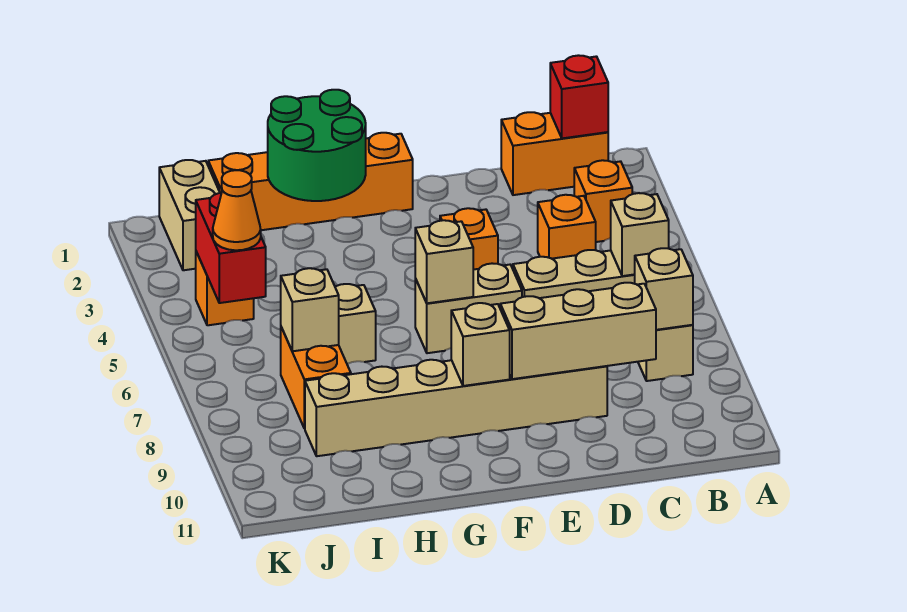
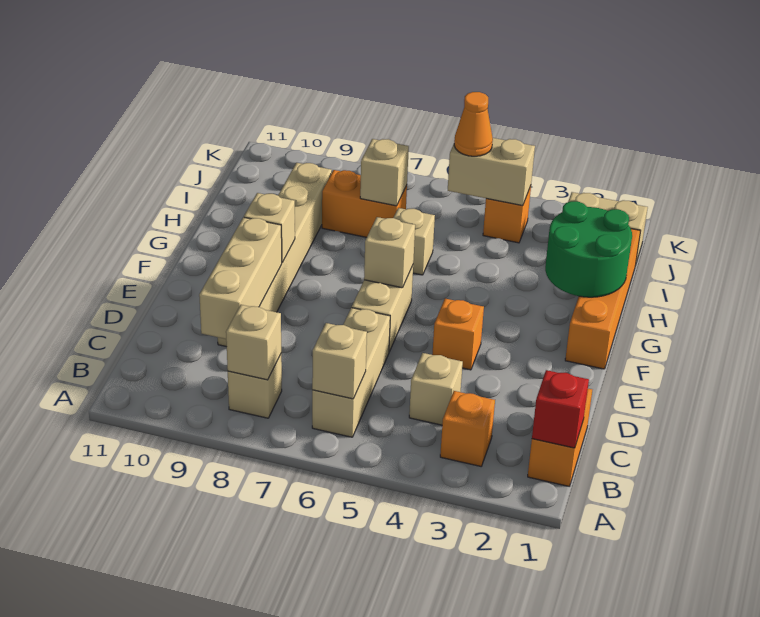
orange brick C4 level 1 -> tan brick C4 level 1
red brick J4:J5 level 2 -> tan brick J4:J5 level 2

